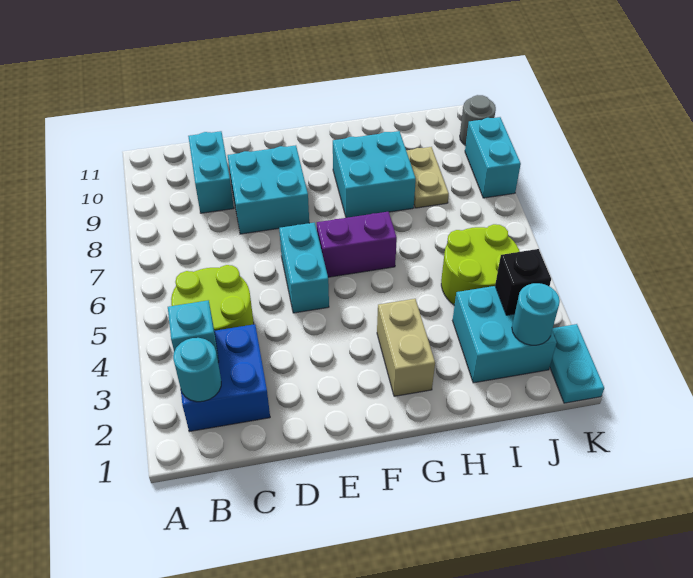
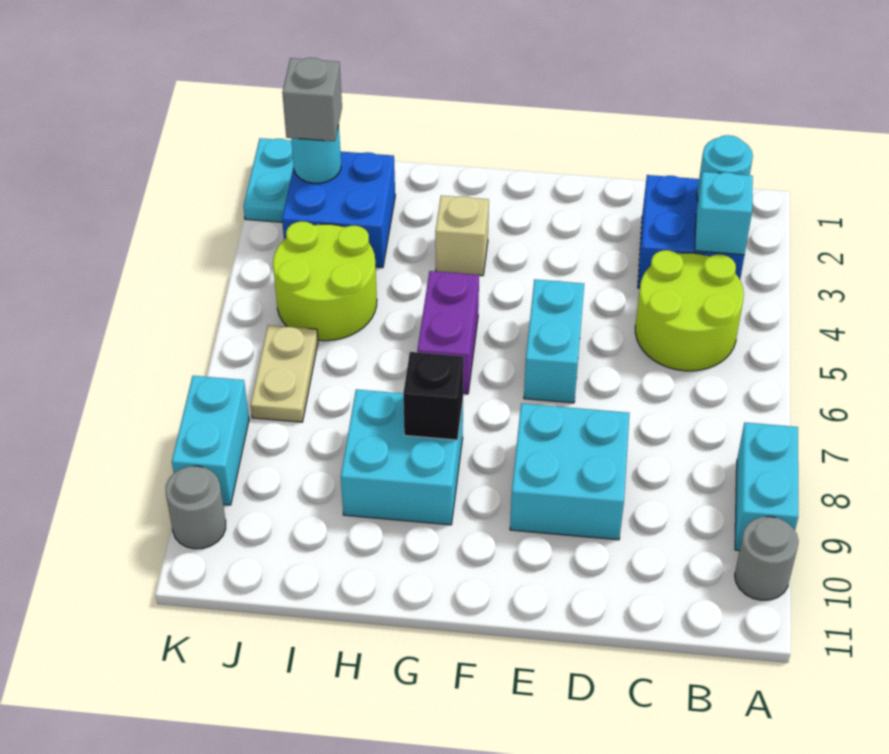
none -> grey round brick A10 level 1
cyan brick C9:C10 level 1 -> cyan brick A8:A9 level 1
purple brick F6:G6 level 1 -> purple brick G5:G6 level 1
tan brick G2:G3 level 1 -> tan brick G3 level 1
cyan brick I2:J3 level 1 -> blue brick I2:J3 level 1
tan plate I8:I9 level 1 -> tan plate J6:J7 level 1
none -> grey brick J2 level 3
black brick J3 level 2 -> black brick G8 level 2

